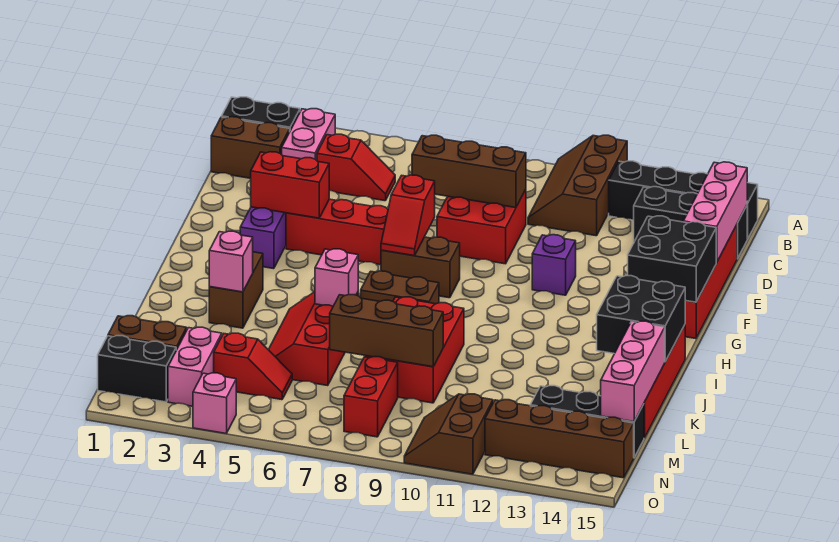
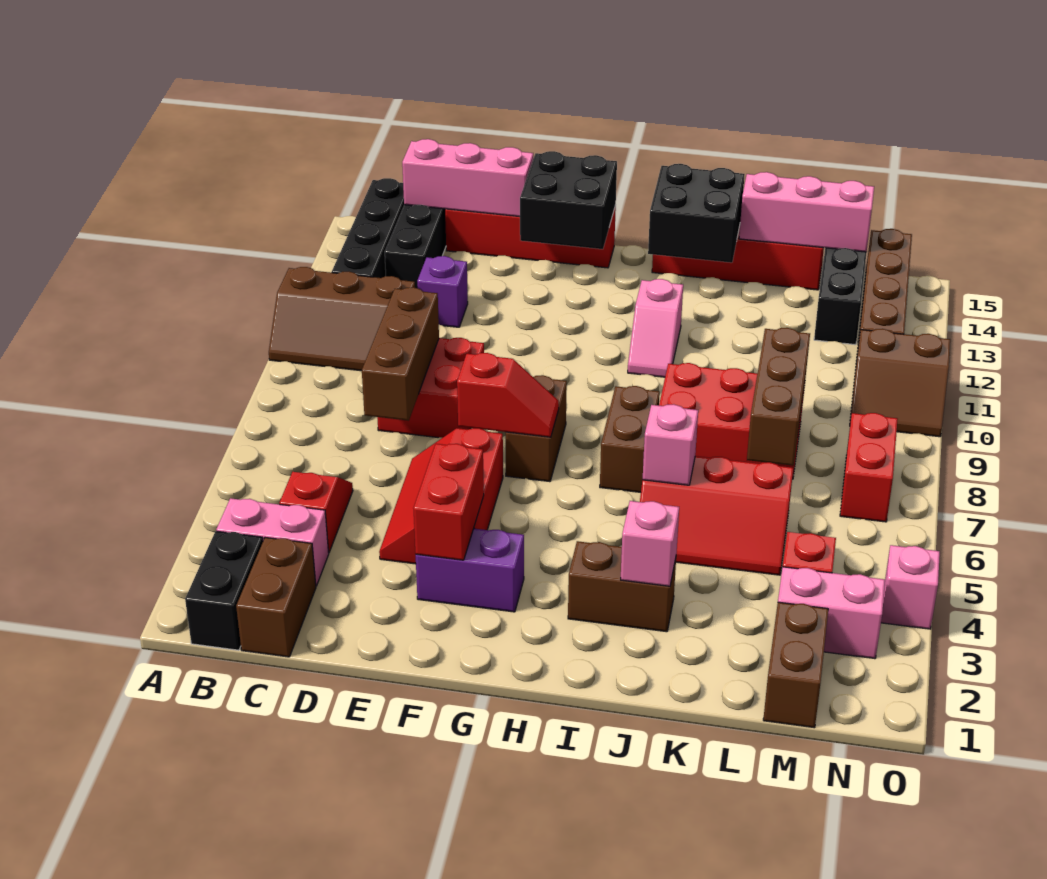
purple brick F11 level 1 -> purple brick D12 level 1
none -> pink slope I11:I12 level 1 top 12
red brick M8:N8 level 1 -> red brick N7:N8 level 1
black brick N1:N2 level 1 -> none

